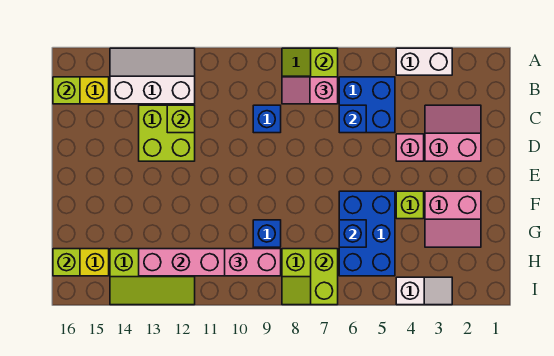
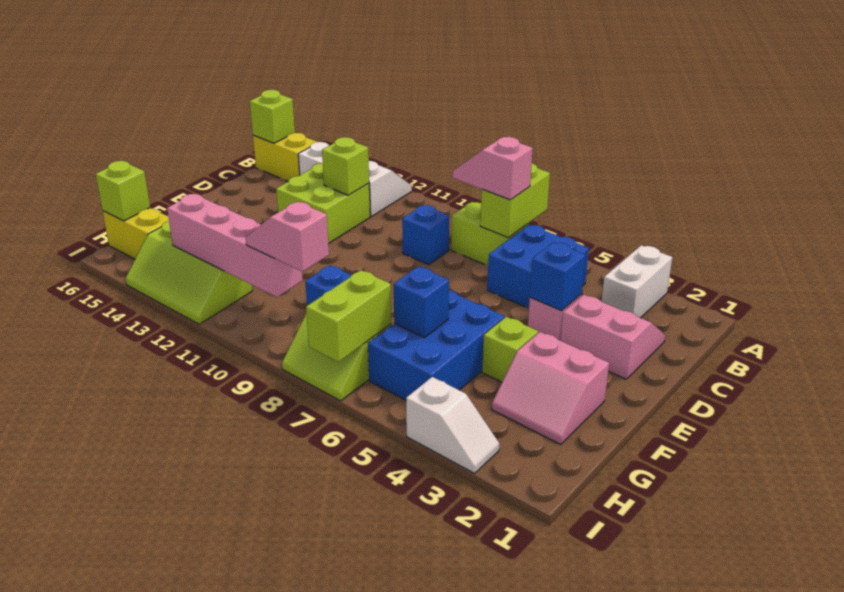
white brick A3:A4 level 1 -> white brick A3:B3 level 1
blue brick C6 level 2 -> blue brick D4 level 2
pink brick H9:H10 level 3 -> pink slope H9:H10 level 3 top 9

